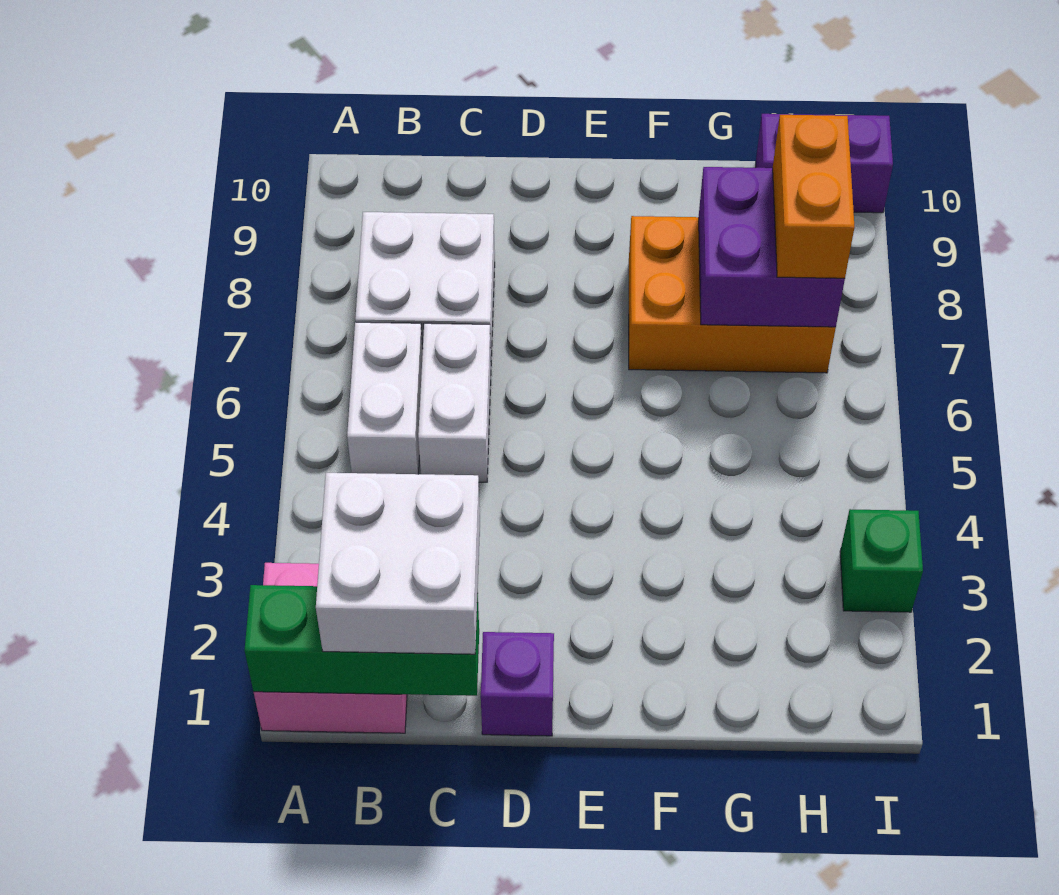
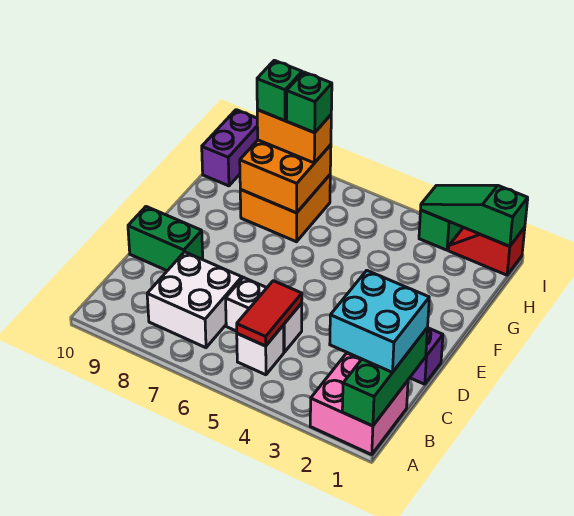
white brick B1:C2 level 3 -> cyan brick B1:C2 level 3
white brick B5:B6 level 1 -> white brick B5 level 1
none -> red tile B5:C5 level 2
none -> green brick D9:D10 level 1
orange brick F7:H8 level 1 -> orange brick G7:H8 level 1
purple brick G7:H8 level 2 -> orange brick G7:H8 level 2
none -> green brick H7 level 4
none -> green brick H8 level 4
none -> red slope I1:I2 level 1 top 1
none -> green slope I1:I3 level 2 top 1

